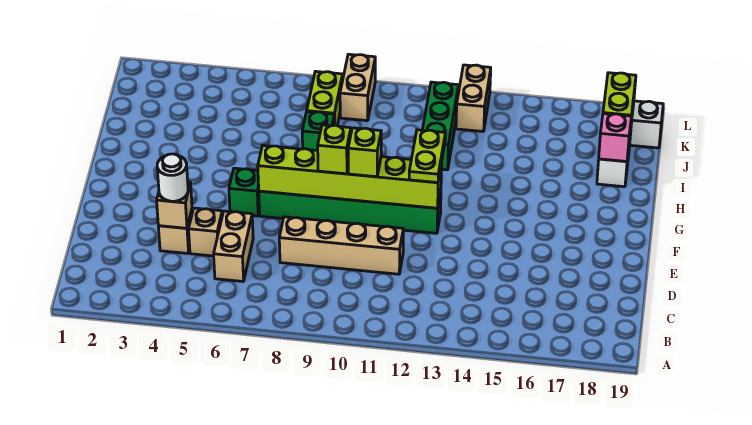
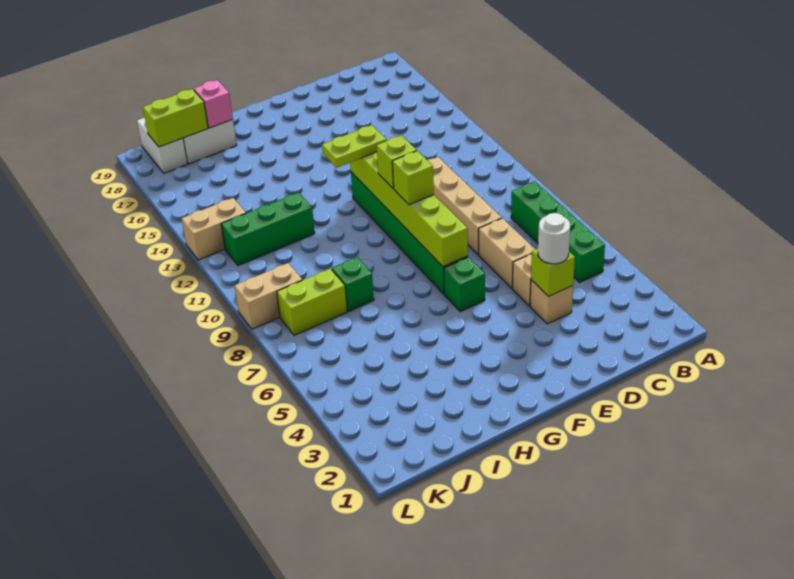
none -> green brick B5:B8 level 1
tan brick C6:D6 level 1 -> tan brick D6:D7 level 1
tan brick D4 level 2 -> lime brick D4 level 2

